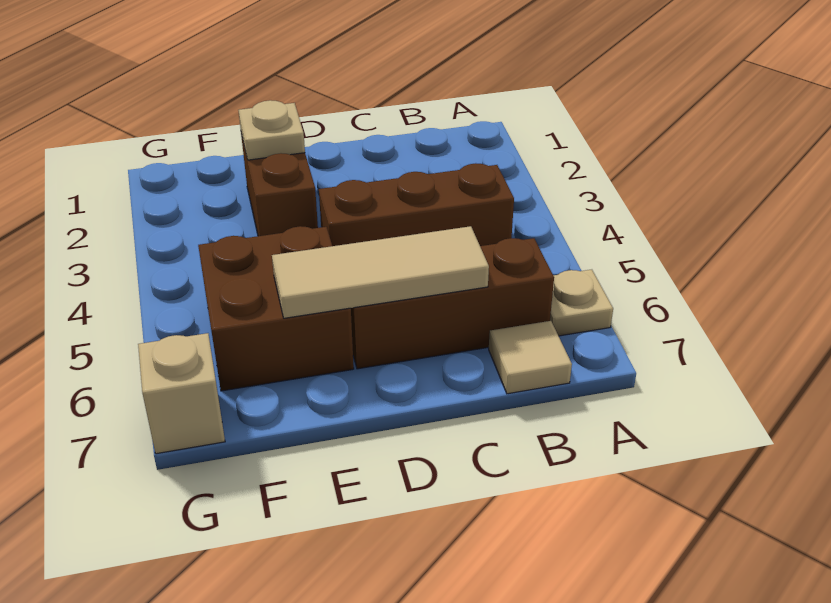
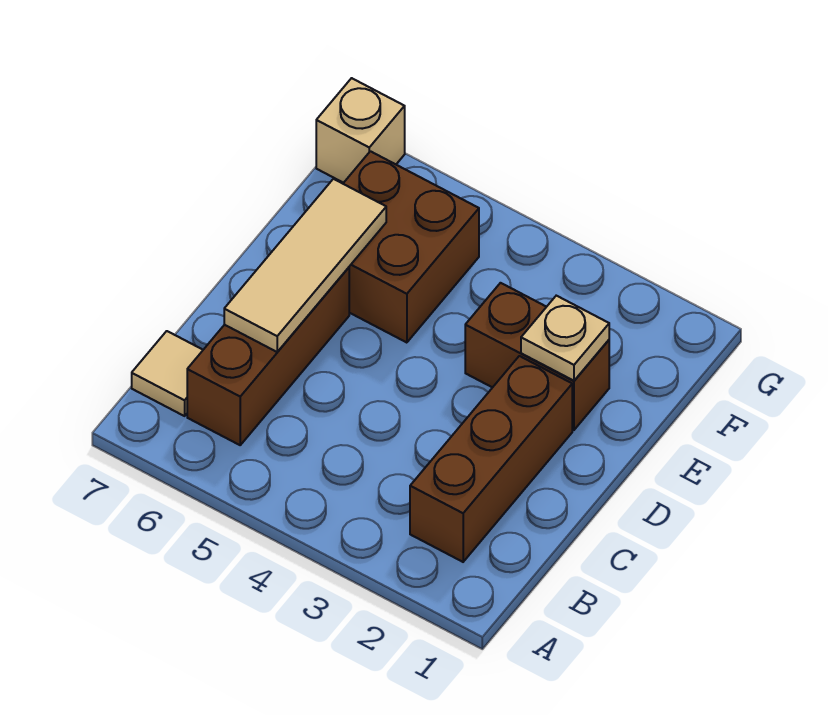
tan plate A6 level 1 -> none
brown brick B4:D4 level 1 -> brown brick B2:D2 level 1

